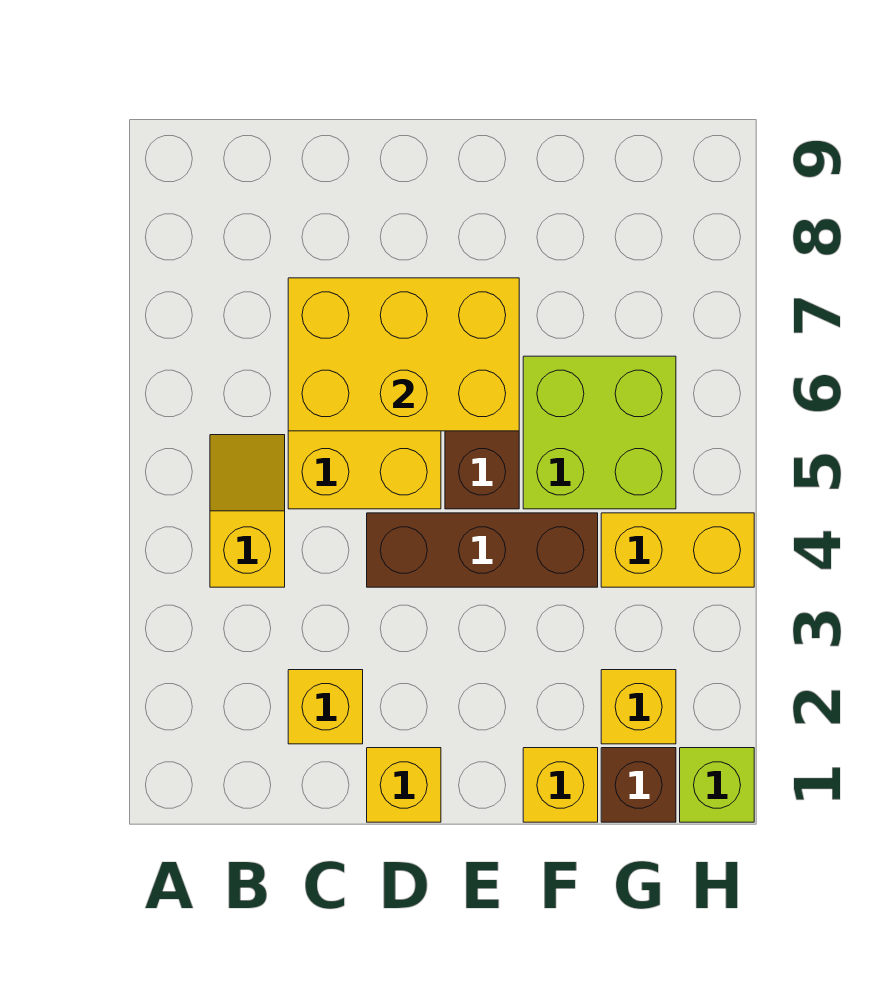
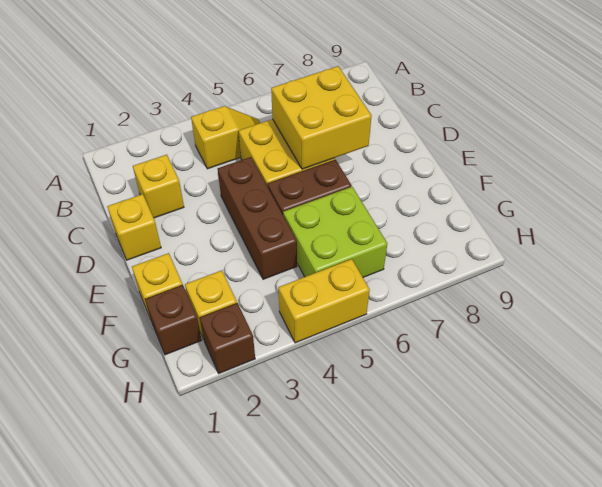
yellow brick C6:E7 level 2 -> yellow brick C6:D7 level 2
yellow brick G4:H4 level 1 -> yellow brick H4:H5 level 1
lime brick H1 level 1 -> none
none -> brown brick H2 level 1

